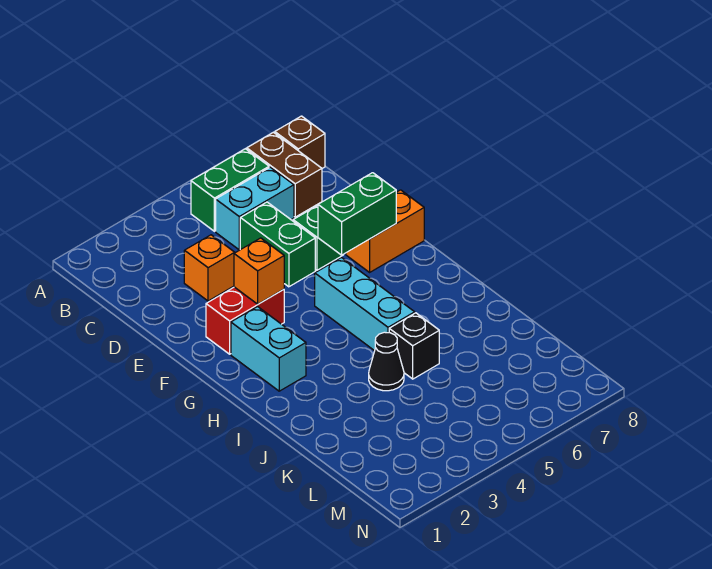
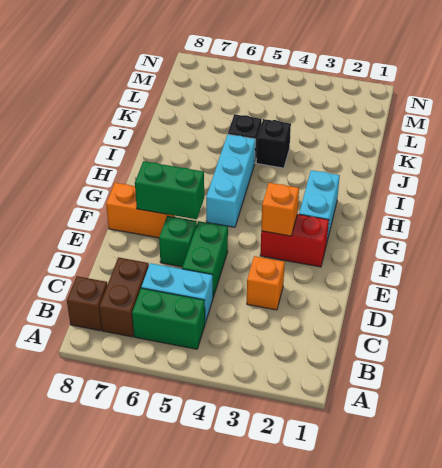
black cone J4 level 1 -> black brick J4 level 1

